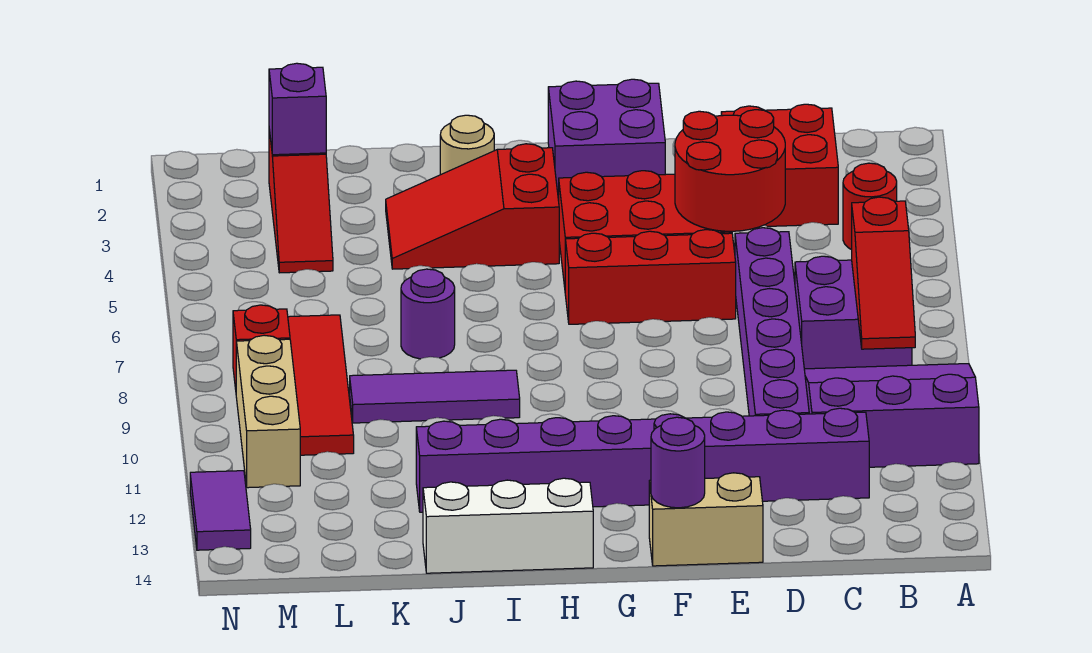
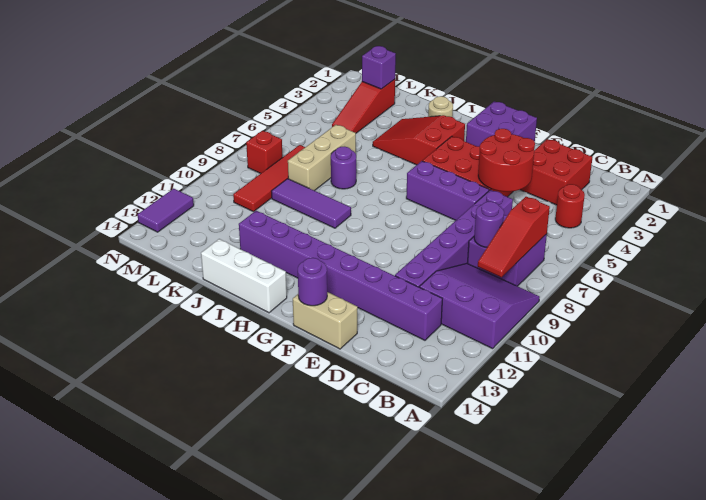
none -> purple round brick C8 level 2
red brick E6:G6 level 1 -> purple brick E6:G6 level 1
tan brick M9:M11 level 1 -> tan brick K6:K8 level 1

